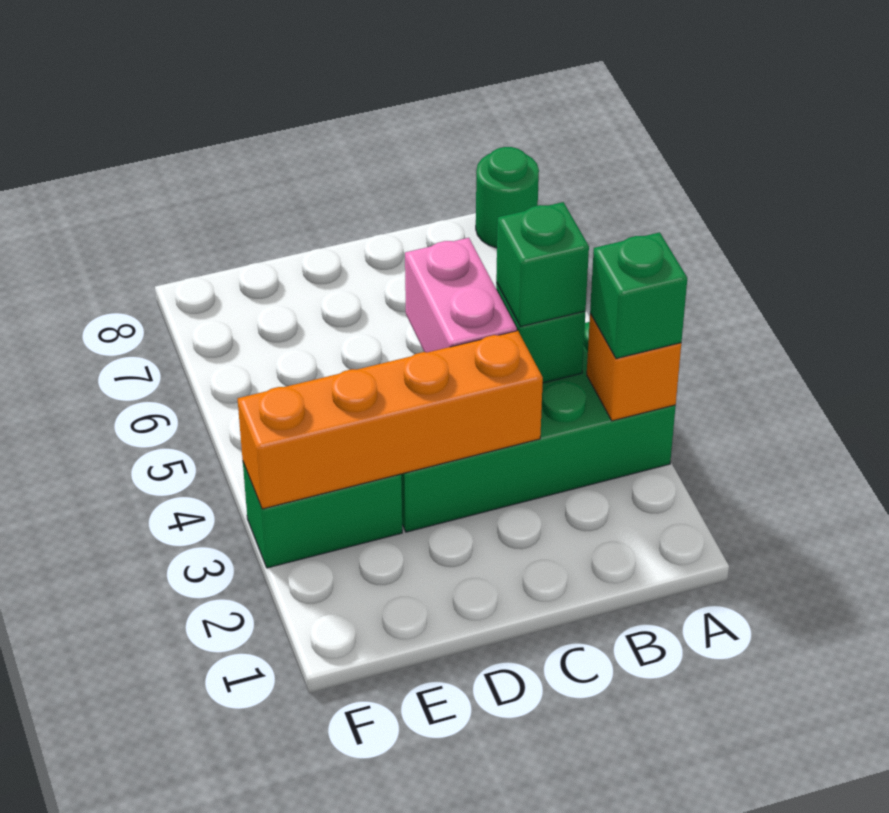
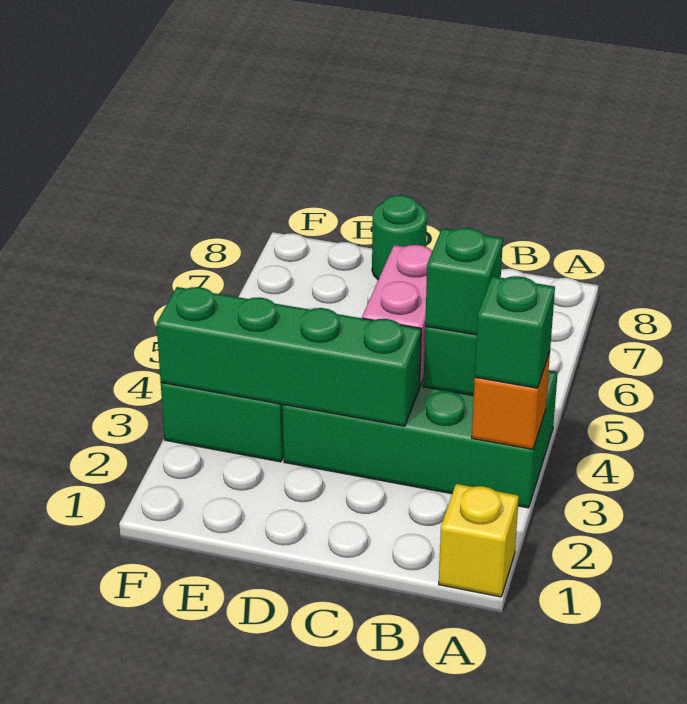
none -> yellow brick A1 level 1
green round brick A8 level 1 -> green round brick D8 level 1
orange brick C3:F3 level 2 -> green brick C3:F3 level 2

